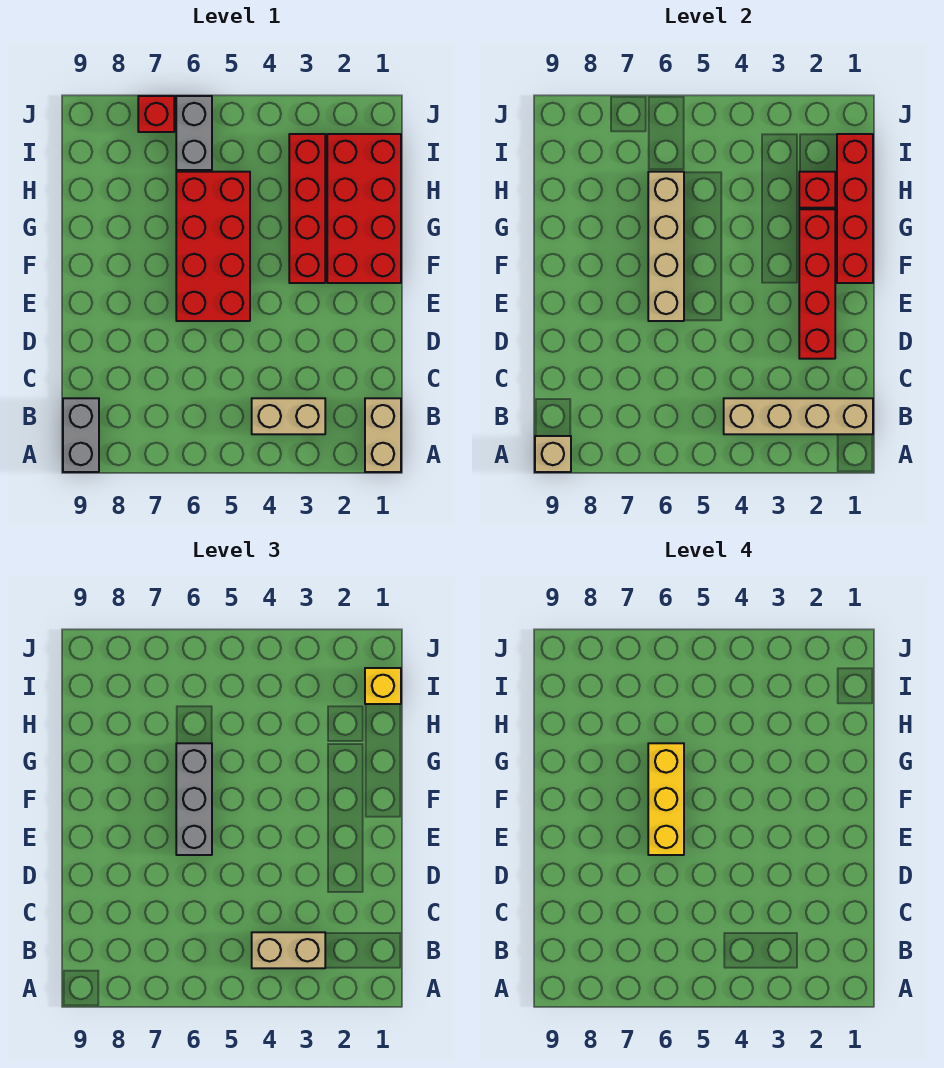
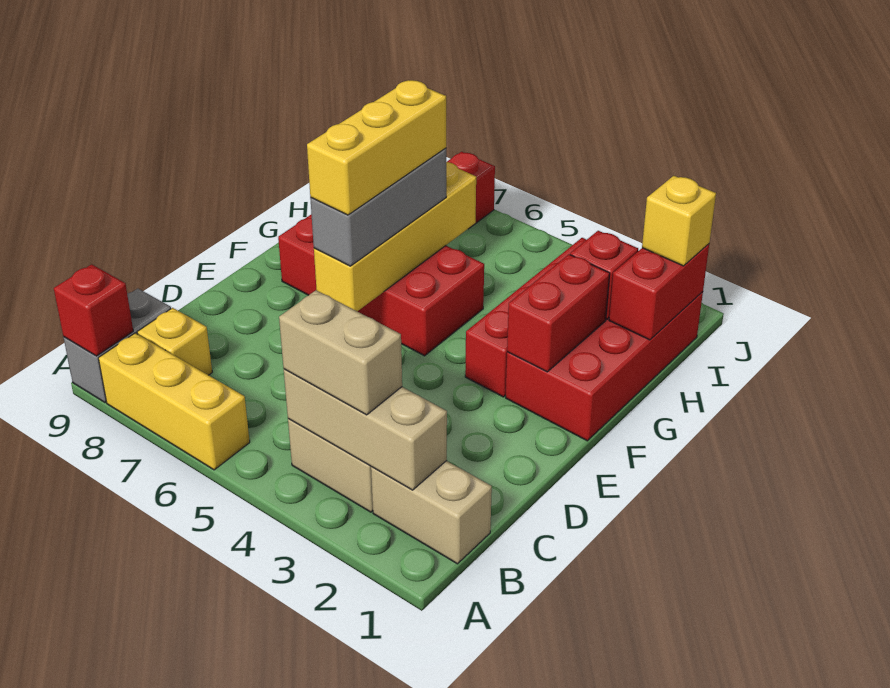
tan brick A1:B1 level 1 -> tan brick B1:B2 level 1
none -> yellow brick A6:A8 level 1
tan brick A9 level 2 -> red brick A9 level 2
tan brick B1:B4 level 2 -> tan brick B2:B4 level 2
none -> yellow brick B8 level 1
red brick D2:G2 level 2 -> red brick F2:G2 level 2
red brick E5:H6 level 1 -> red brick F5:G8 level 1
tan brick E6:H6 level 2 -> yellow brick E6:H6 level 2
red brick F1:I1 level 2 -> red brick H1:I1 level 2
grey brick I6:J6 level 1 -> none

